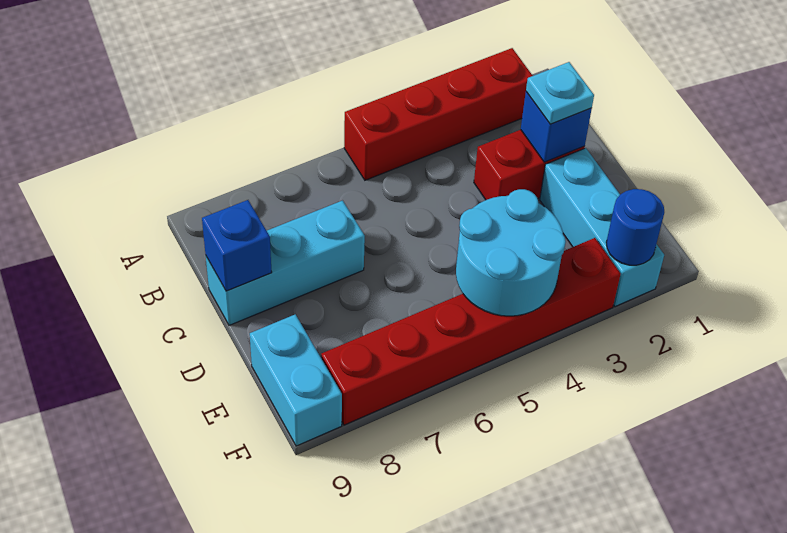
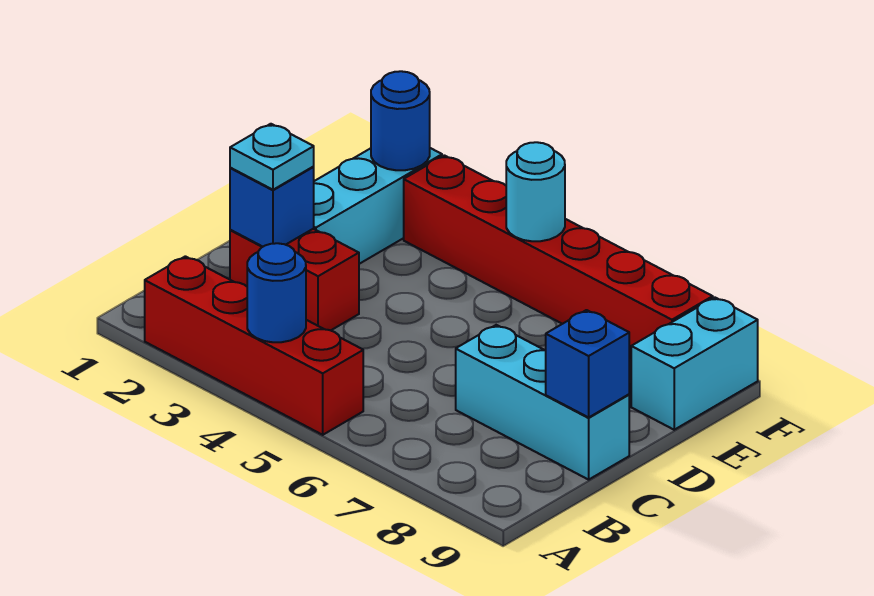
none -> blue round brick A4 level 2
cyan round brick E4:F5 level 2 -> cyan round brick F5 level 2

